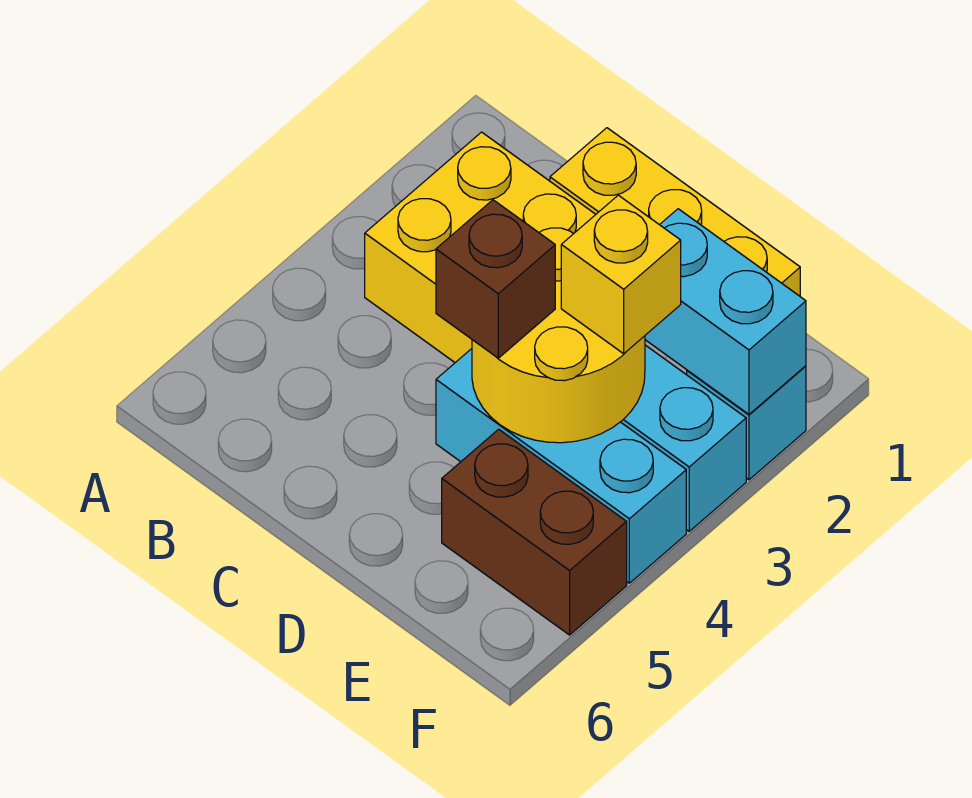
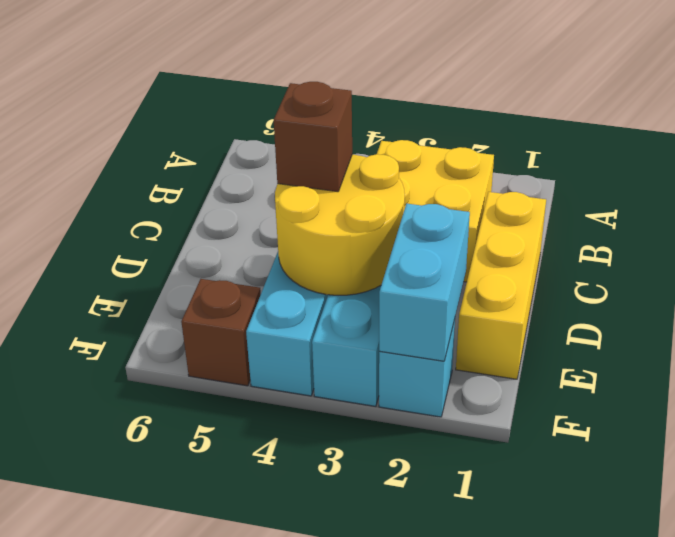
yellow brick E3 level 3 -> none
brown brick E5:F5 level 1 -> brown brick F5 level 1

